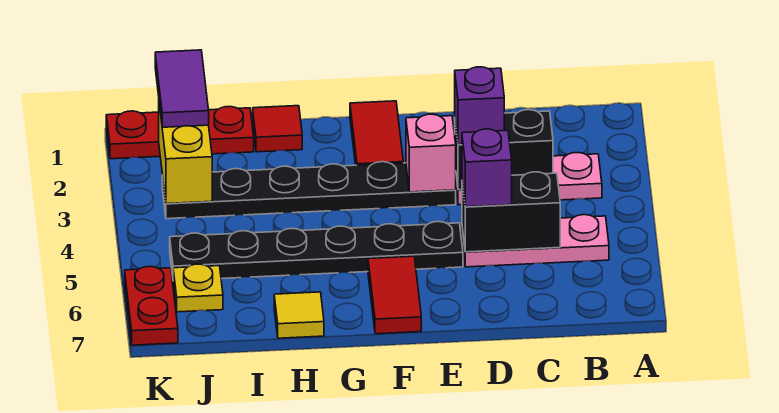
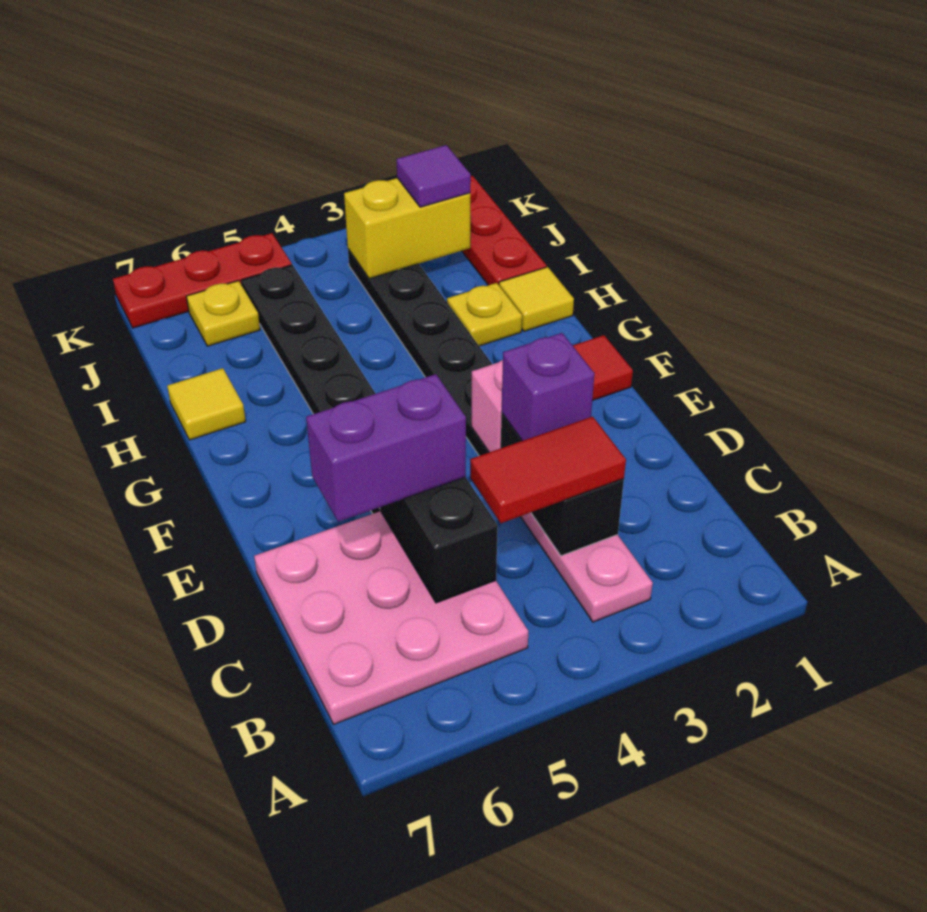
pink plate B5:D5 level 1 -> pink plate B5:D7 level 1
purple brick D5 level 3 -> purple brick D5:D6 level 3
red tile F6:F7 level 1 -> red tile C3:C4 level 3
red tile H1 level 1 -> yellow tile H1 level 1
none -> yellow plate H2 level 1
purple tile J1:J2 level 3 -> purple tile J2 level 3
red plate K6:K7 level 1 -> red plate K5:K7 level 1

